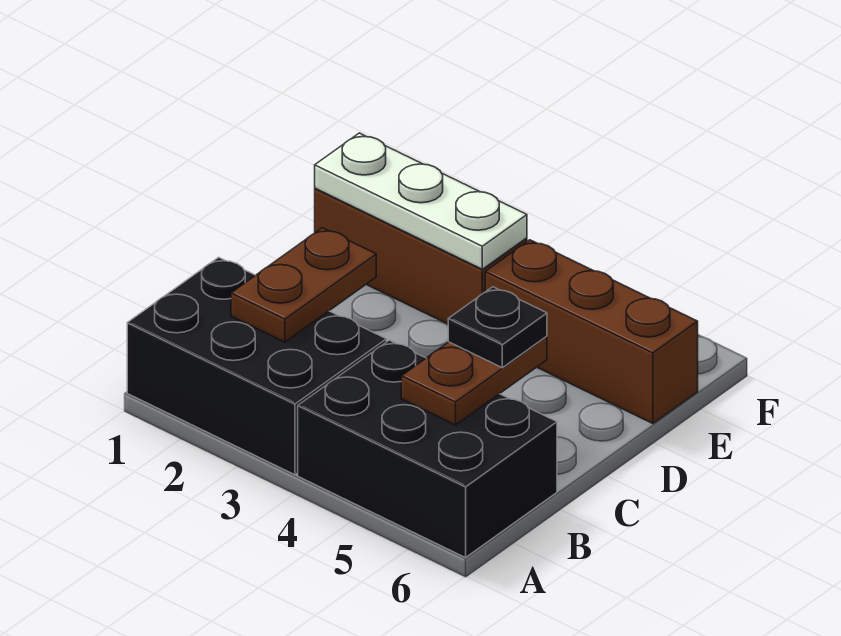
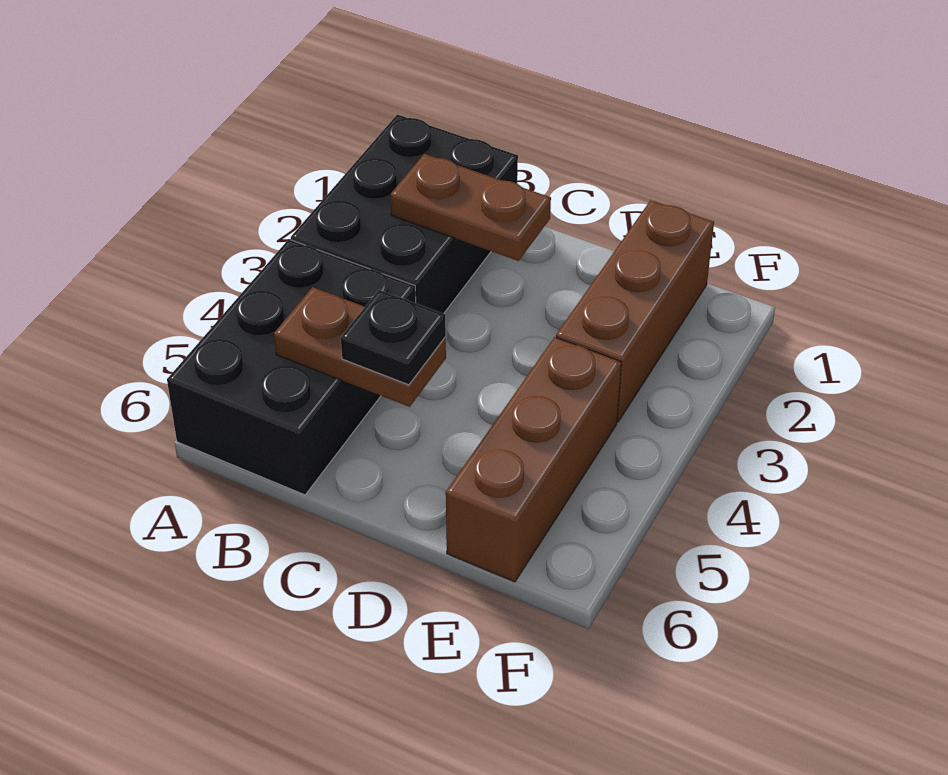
white plate E1:E3 level 2 -> none

